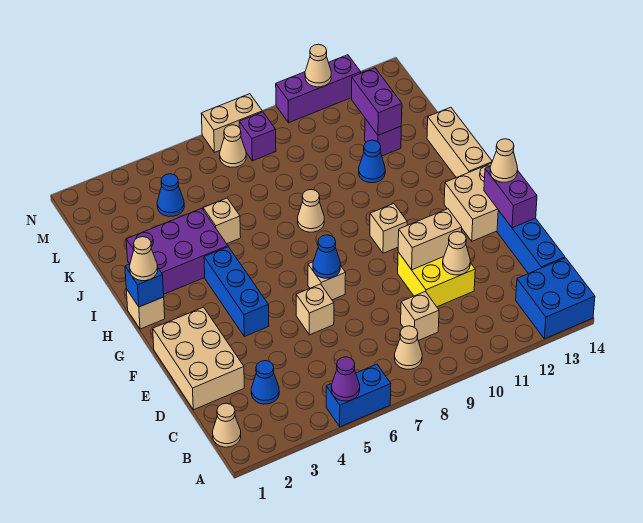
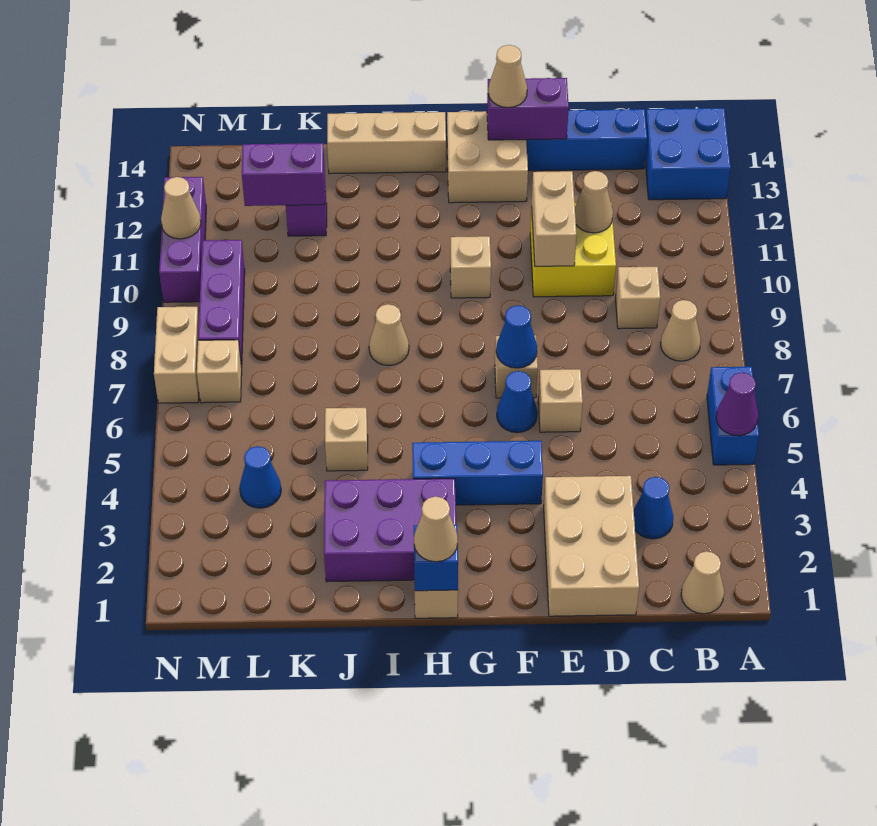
tan brick D1:F2 level 1 -> tan brick D1:E3 level 1
purple brick I2:J4 level 1 -> purple brick H2:J3 level 1
blue cone J11 level 1 -> blue cone F6 level 1
tan cone M7 level 1 -> tan brick M7 level 1
purple brick M8 level 1 -> purple brick M8:M10 level 1

